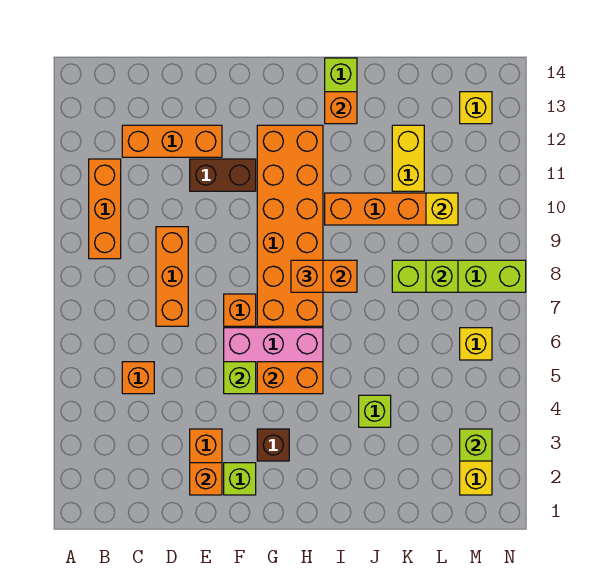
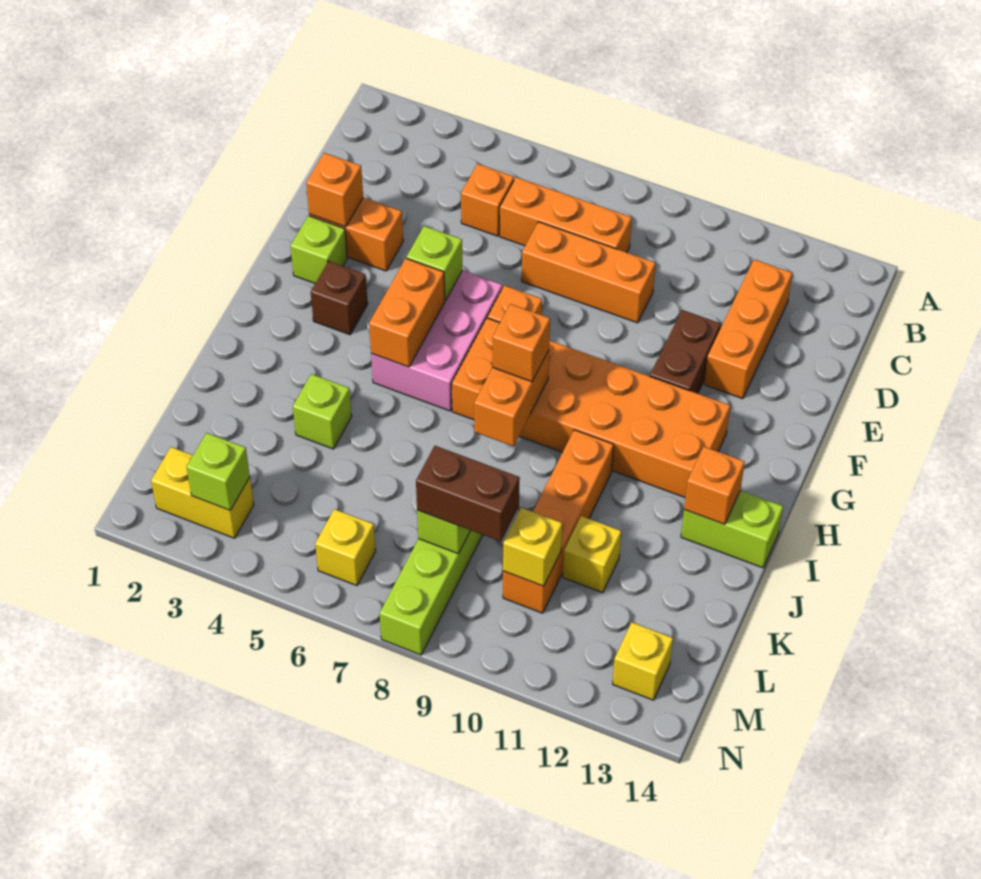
orange brick B9:B11 level 1 -> orange brick C6:C8 level 1
yellow brick K11:K12 level 1 -> yellow brick K11 level 1
none -> brown brick L8:L9 level 3

